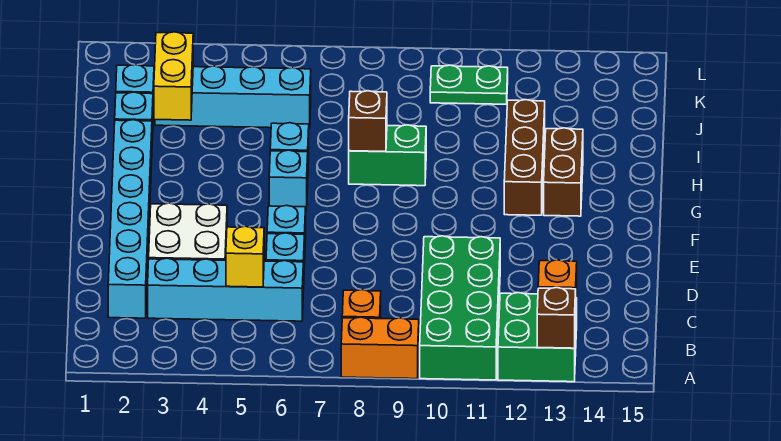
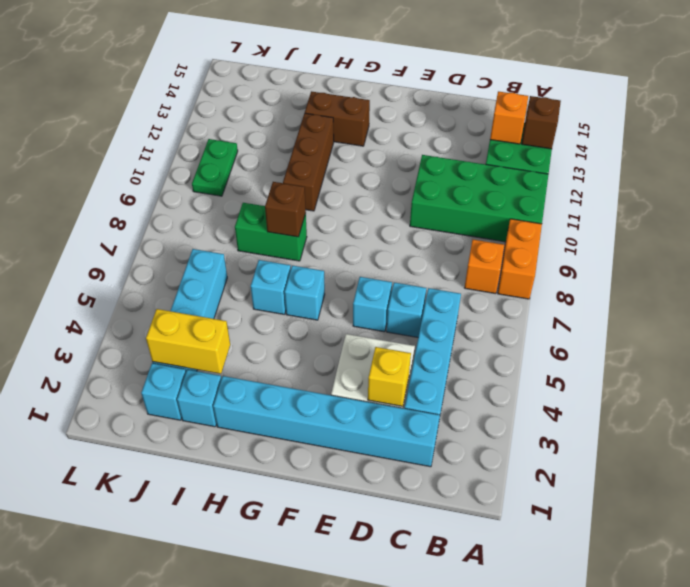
yellow brick C5 level 2 -> yellow brick D3 level 2
brown brick G12:I12 level 1 -> brown brick H10:H12 level 1
green brick H8:H9 level 1 -> green brick H8:I8 level 1

